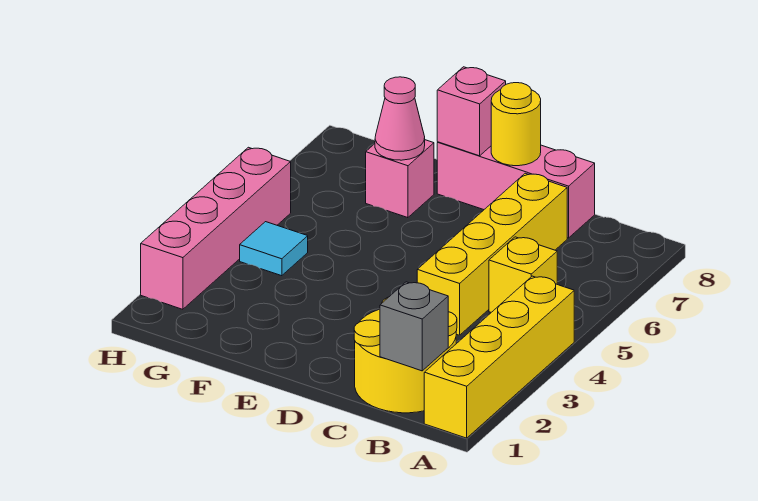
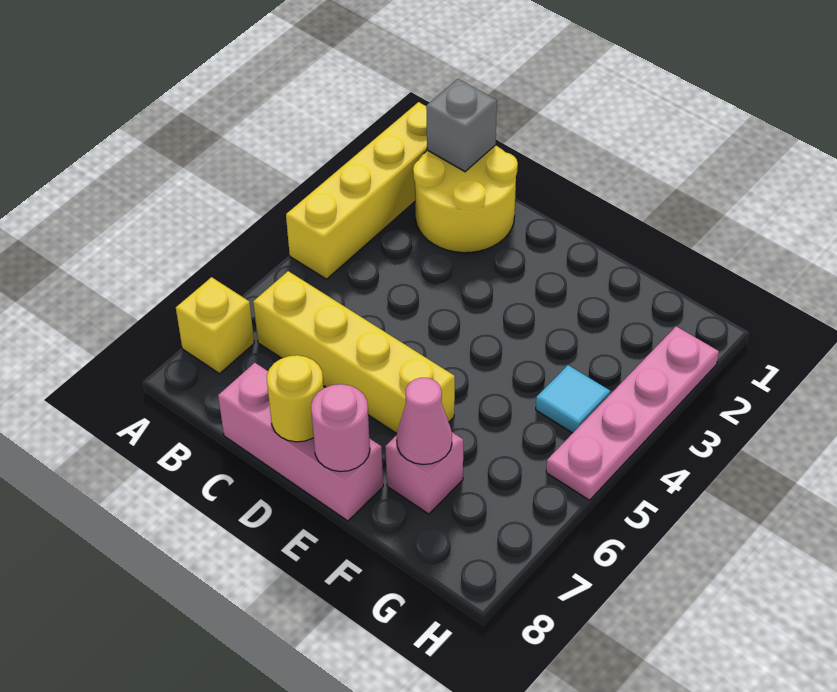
yellow brick B5 level 1 -> yellow brick A7 level 1
yellow brick C4:C7 level 1 -> yellow brick B6:E6 level 1
pink brick E8 level 2 -> pink round brick E8 level 2
pink brick H2:H5 level 1 -> pink plate H2:H5 level 1

